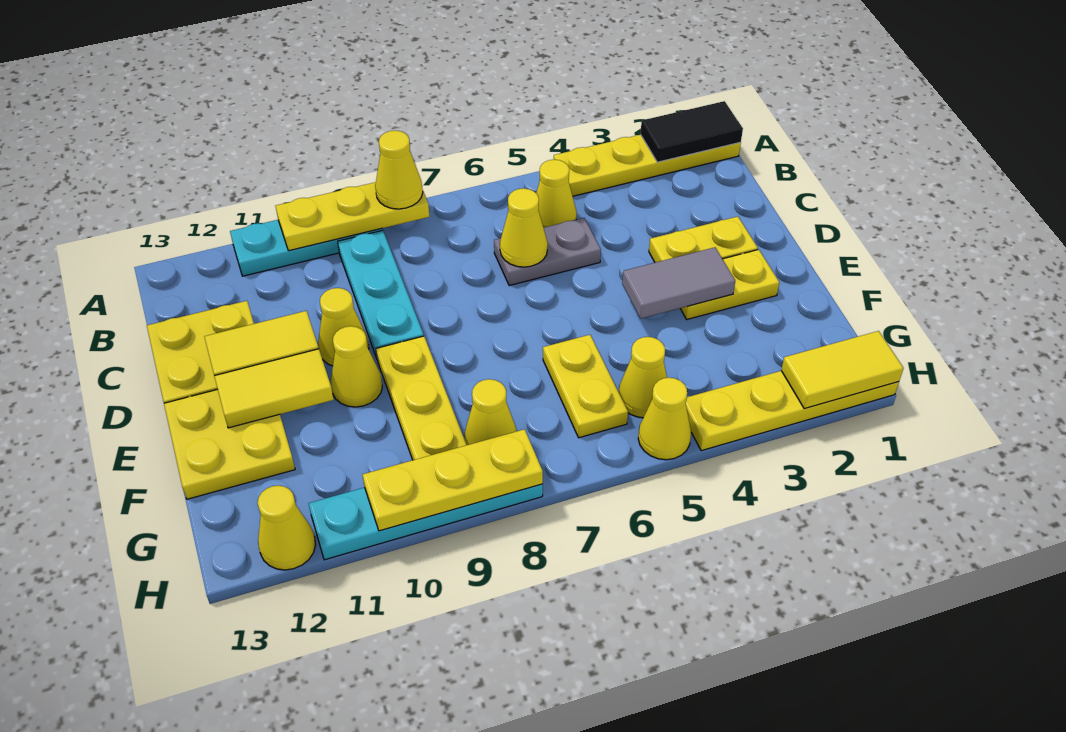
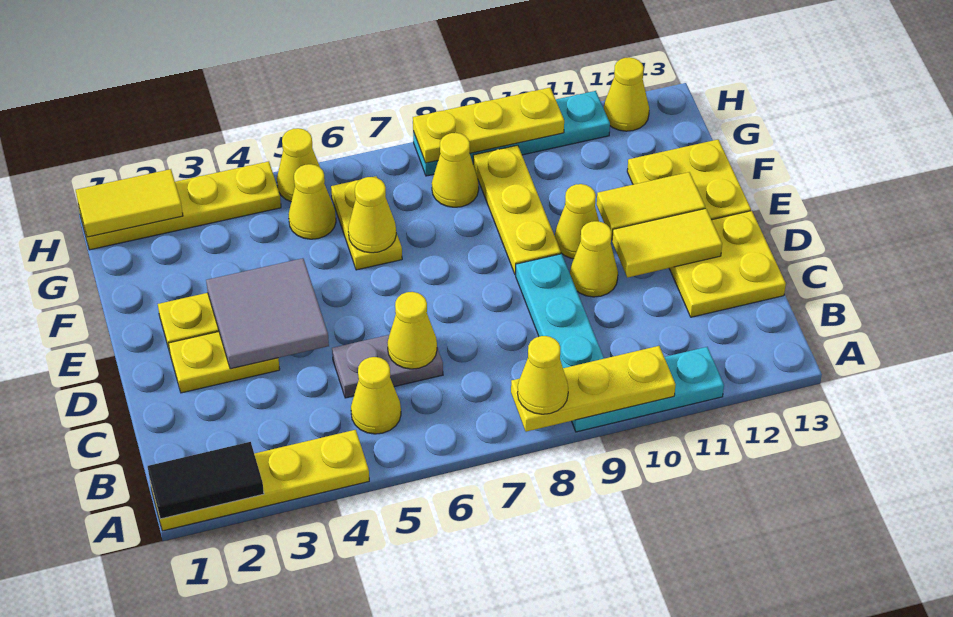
grey tile E3:E4 level 2 -> grey tile D3:E4 level 2
none -> yellow cone F6 level 2

